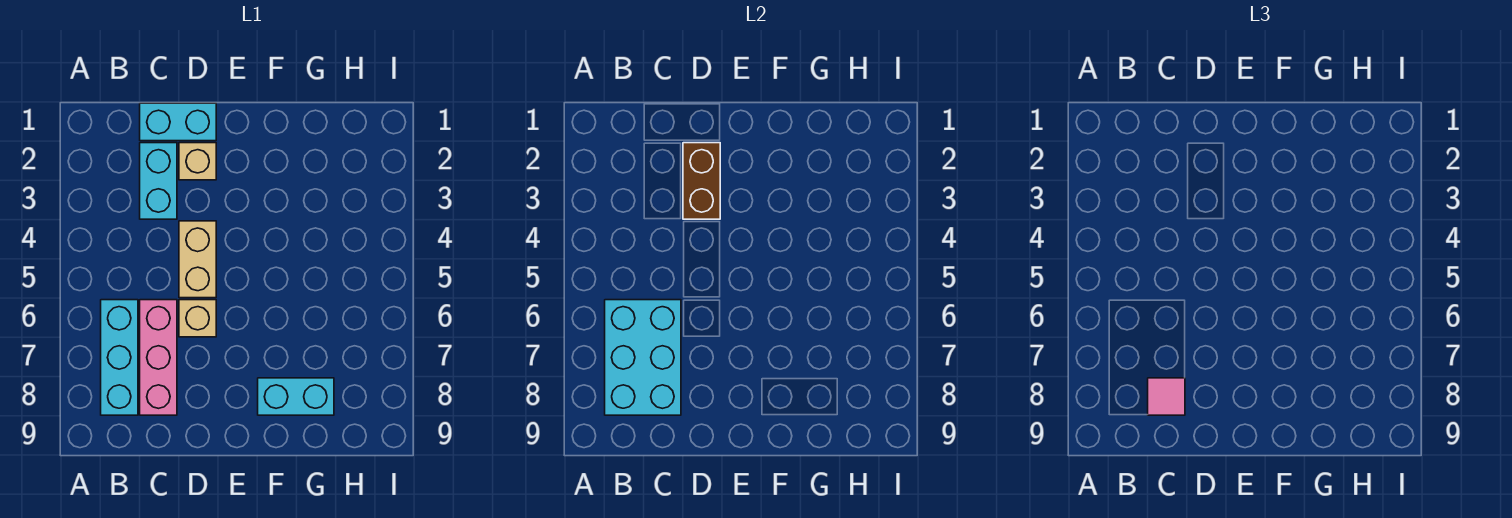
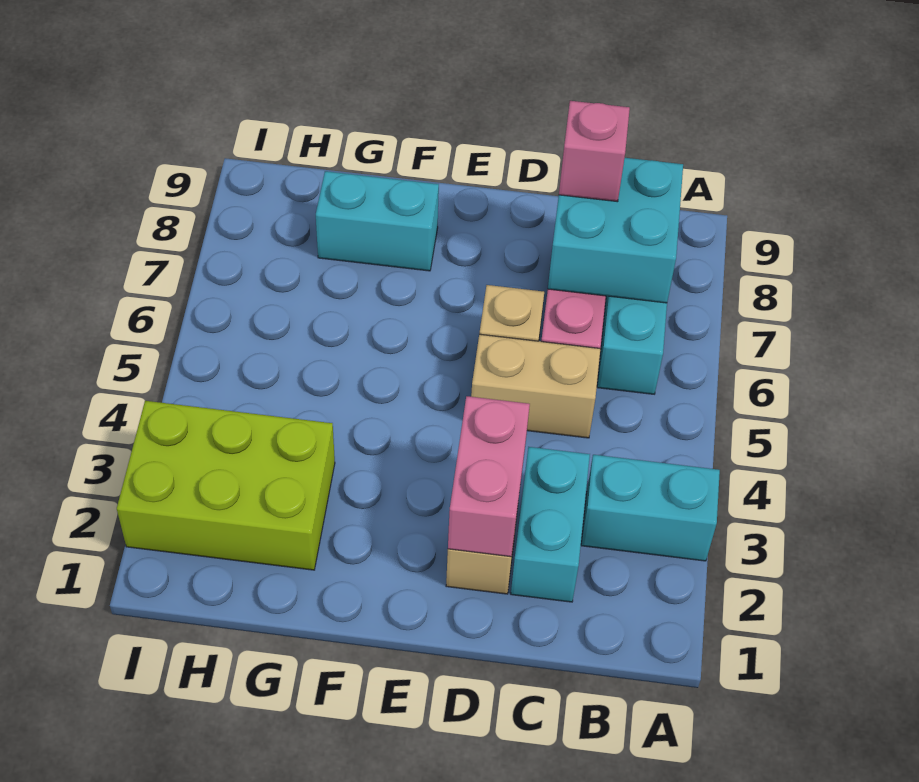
cyan brick B6:C8 level 2 -> cyan brick B7:C8 level 2
cyan brick C1:D1 level 1 -> cyan brick A3:B3 level 1
pink tile C8 level 3 -> pink brick C8 level 3
brown brick D2:D3 level 2 -> pink brick D2:D3 level 2
tan brick D4:D5 level 1 -> tan brick C5:D5 level 1
none -> lime brick G2:I3 level 1

